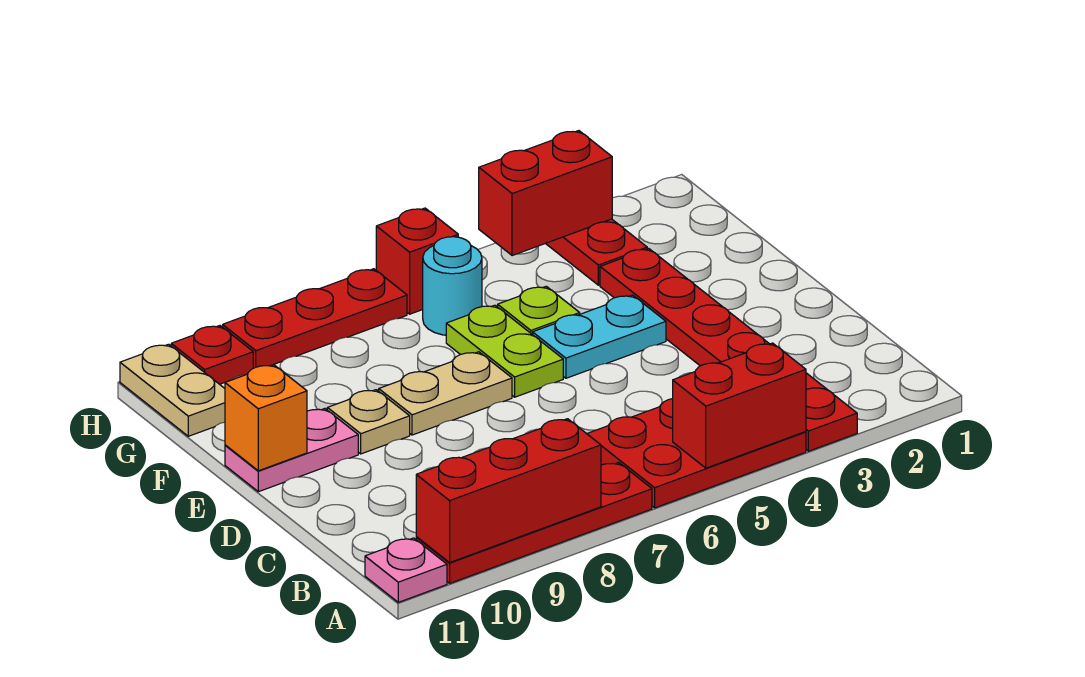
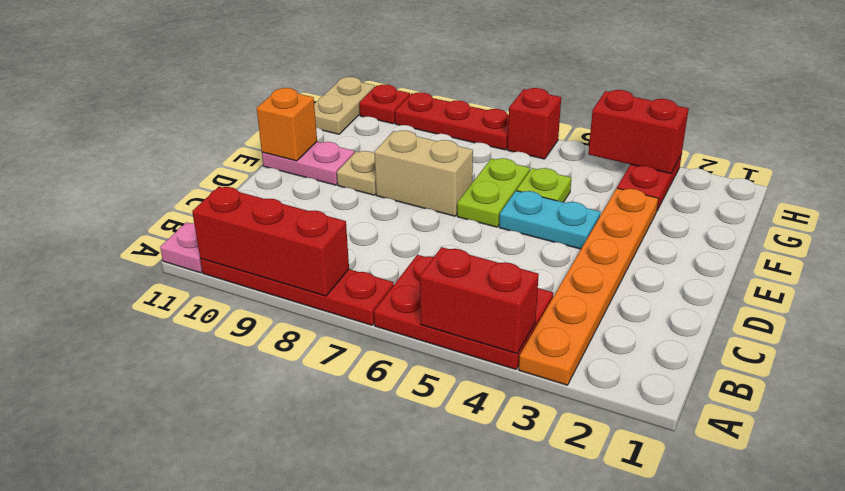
red plate A3:F3 level 1 -> orange plate A3:F3 level 1
tan plate E7:E8 level 1 -> tan brick E7:E8 level 1
cyan round brick G6 level 1 -> none

